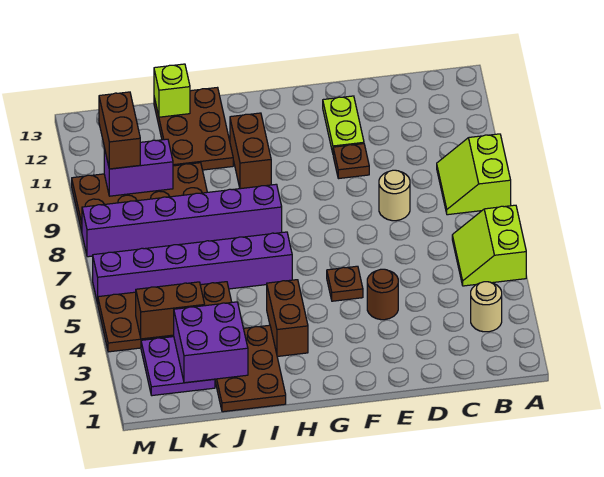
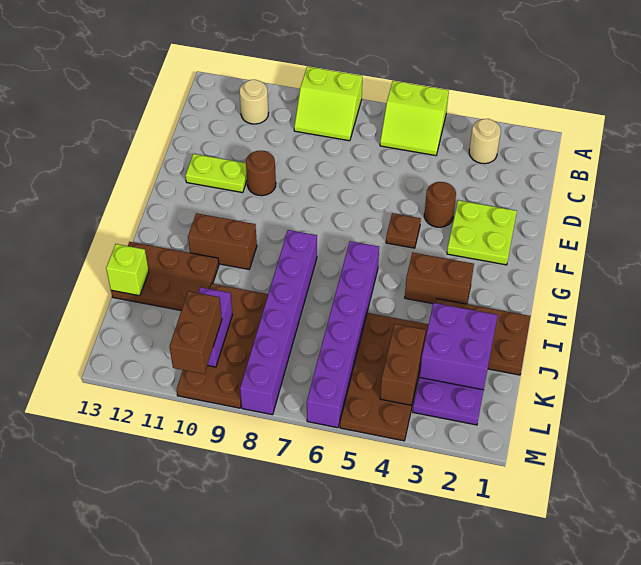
tan round brick D8 level 1 -> tan round brick B11 level 1
none -> lime plate E2:F3 level 1
brown plate E10 level 1 -> brown round brick E10 level 1
brown brick L10:L11 level 3 -> brown brick L10:M10 level 3

